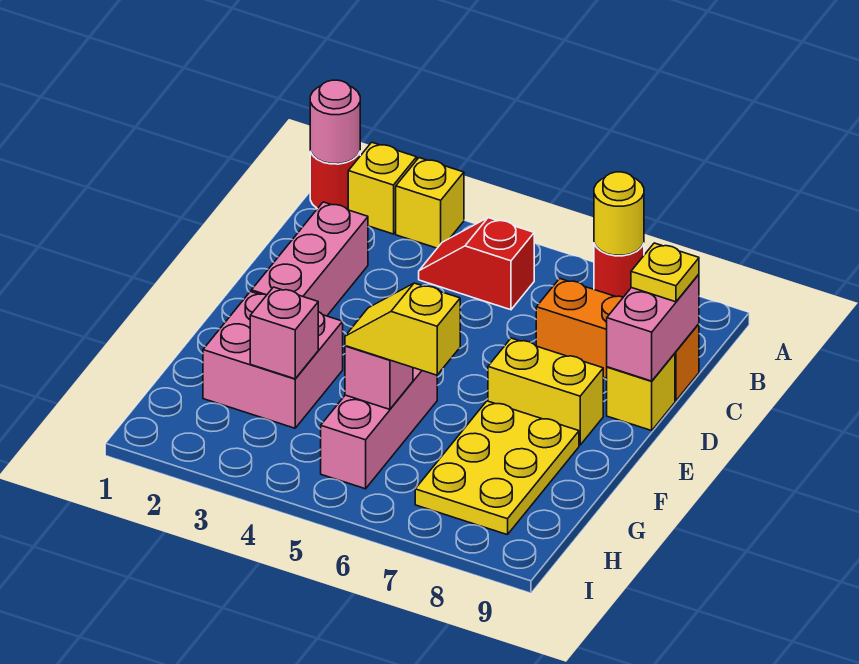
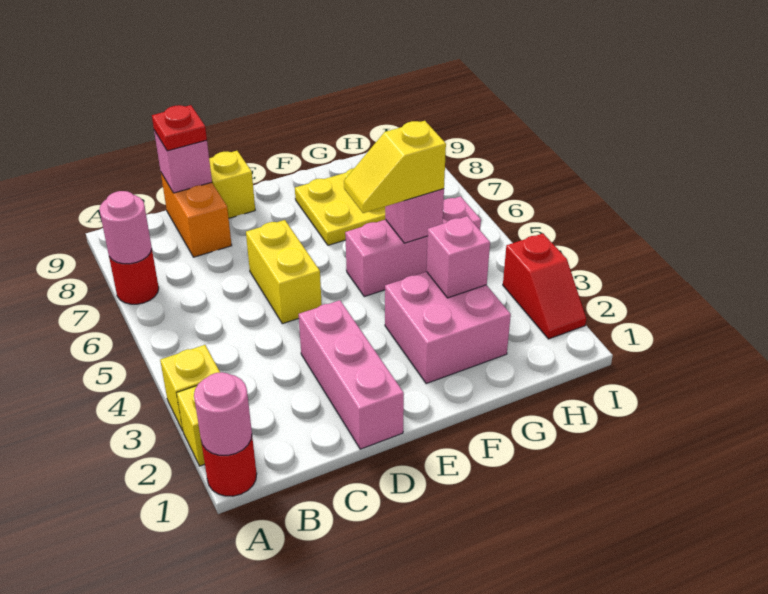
yellow round brick A7 level 2 -> pink round brick A7 level 2
red slope B4:B5 level 1 top 5 -> red slope I2:I3 level 1 top 3
pink brick C2:E2 level 1 -> pink brick D1:D3 level 1
orange brick C7:C9 level 1 -> orange brick C8:C9 level 1
pink brick C9:D9 level 2 -> pink brick C9 level 2
yellow plate C9 level 3 -> red plate C9 level 3
yellow brick E7:E8 level 1 -> yellow brick D5:D6 level 1
yellow slope G5:G6 level 3 top 6 -> yellow slope F5:G5 level 3 top G

